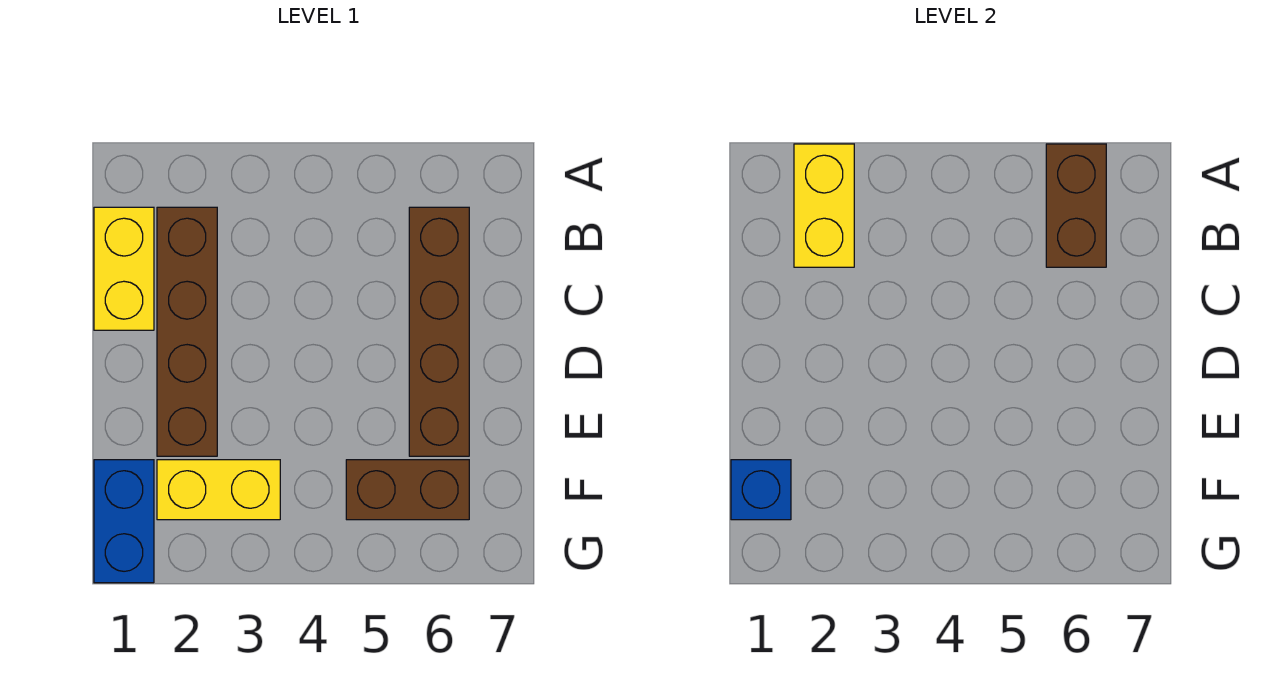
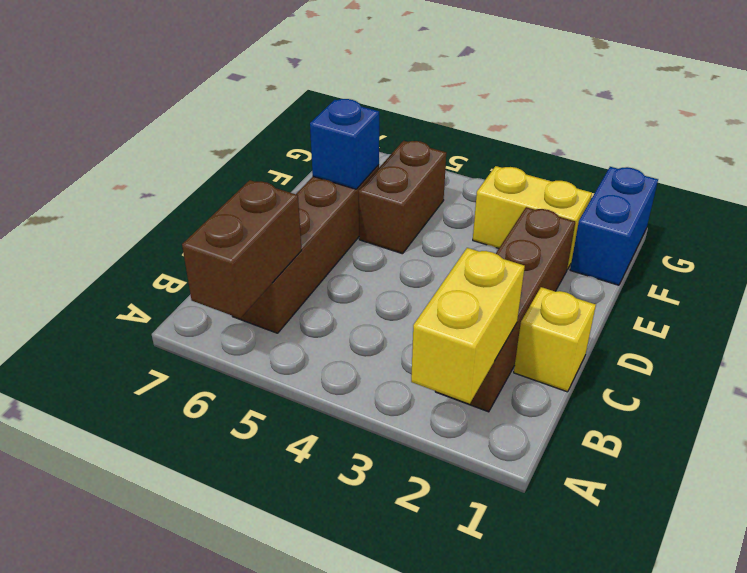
yellow brick B1:C1 level 1 -> yellow brick C1 level 1
blue brick F1 level 2 -> blue brick E6 level 2
brown brick F5:F6 level 1 -> brown brick E5:F5 level 1

